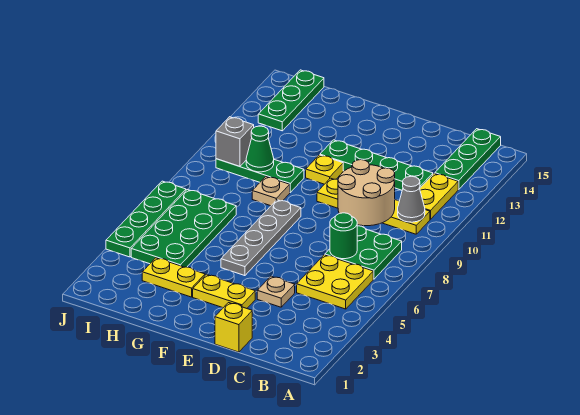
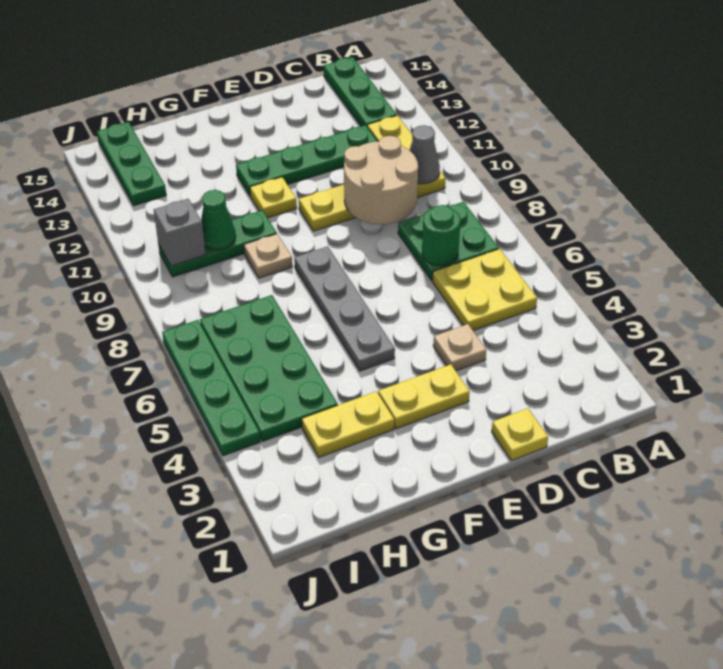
yellow brick D1 level 1 -> yellow plate D1 level 1

